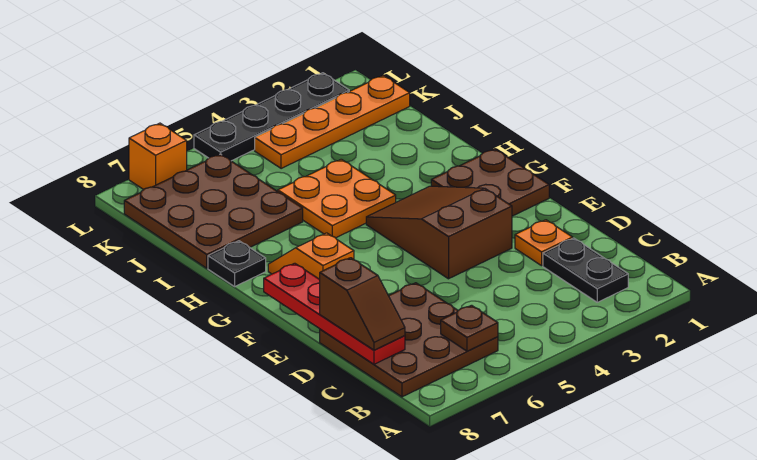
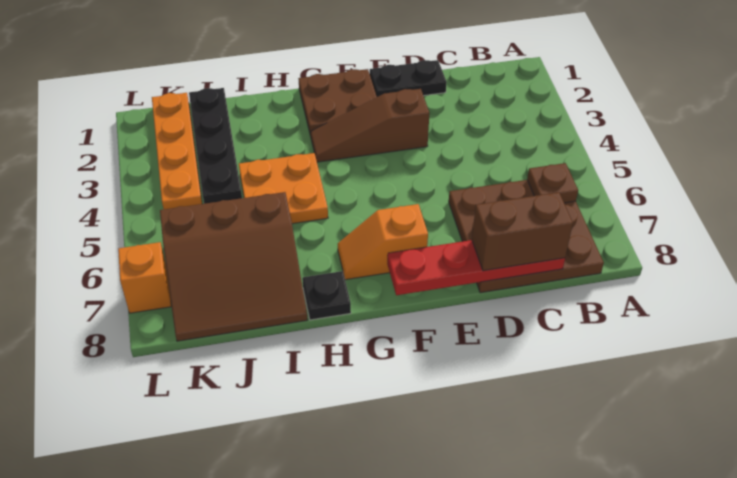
black plate B2:C2 level 1 -> black plate D1:E1 level 1
brown slope C8:D8 level 3 top D -> brown brick C8:D8 level 3
orange plate D2 level 1 -> none
brown slope E3:G4 level 1 top E -> brown slope E3:G3 level 1 top E
brown plate I6:K8 level 1 -> brown slope I6:K8 level 1 top 6
black plate L2:L5 level 1 -> black plate J1:J4 level 1

